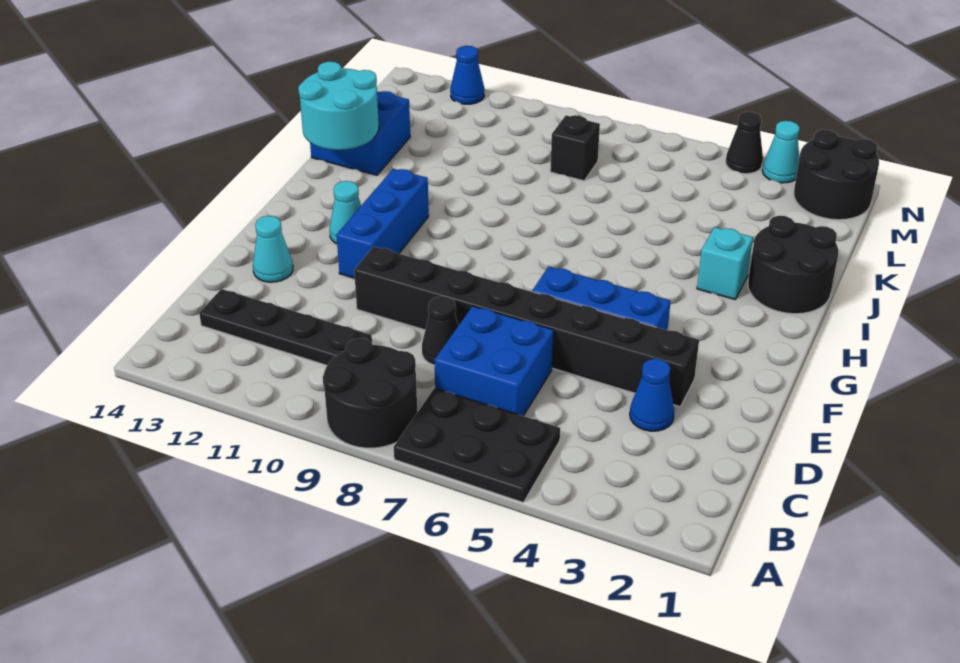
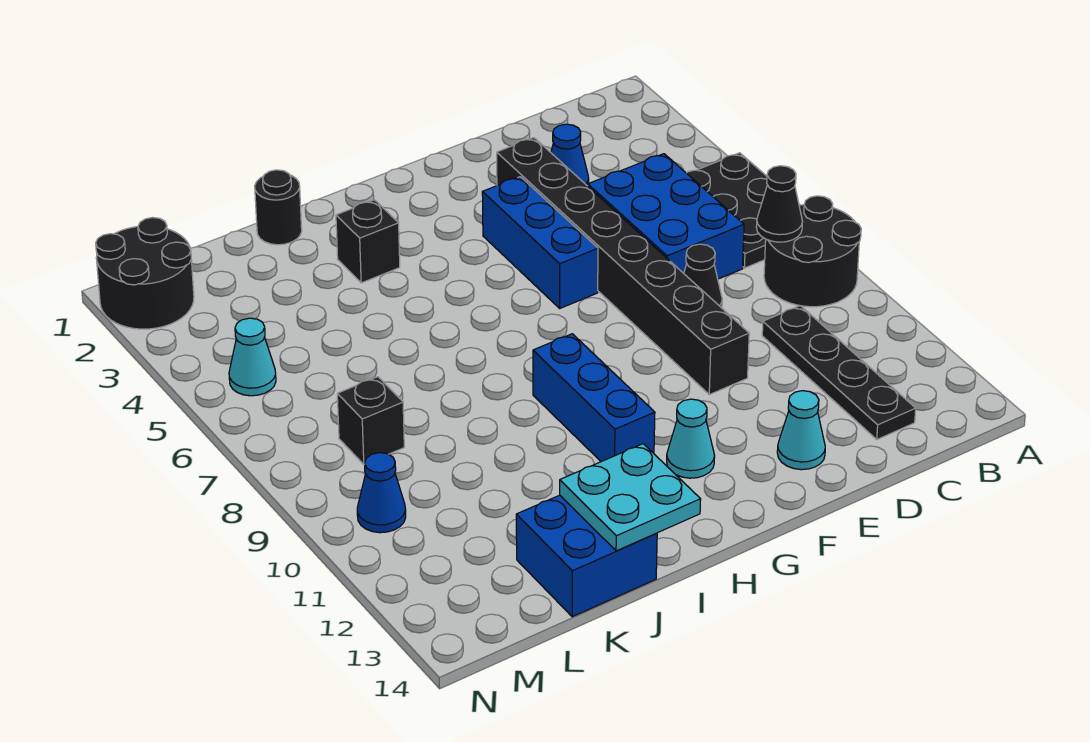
blue brick C6:D7 level 1 -> blue brick C5:D7 level 1
blue brick F11:H11 level 1 -> blue brick H9:H11 level 1
black round brick I1:J2 level 1 -> black round brick J1 level 1
cyan brick I3 level 1 -> black brick I3 level 1
cyan round brick I13:J14 level 2 -> cyan plate I13:J14 level 2
cyan cone N3 level 1 -> cyan cone M5 level 1
black cone N4 level 1 -> black cone B8 level 2
blue cone N12 level 1 -> blue cone M10 level 1

